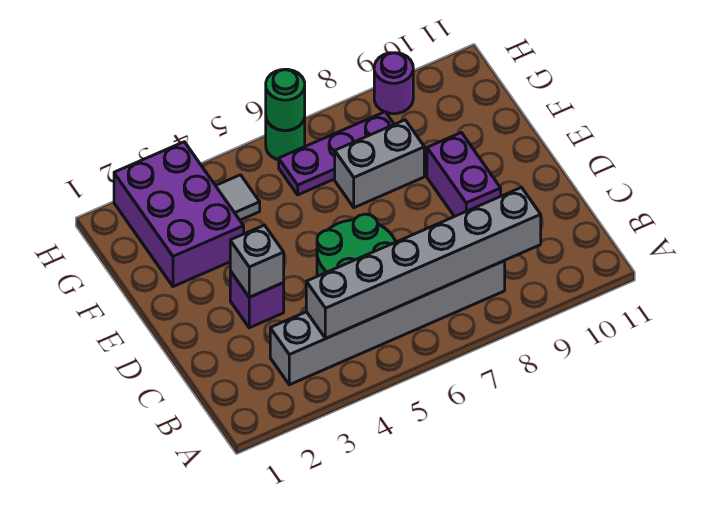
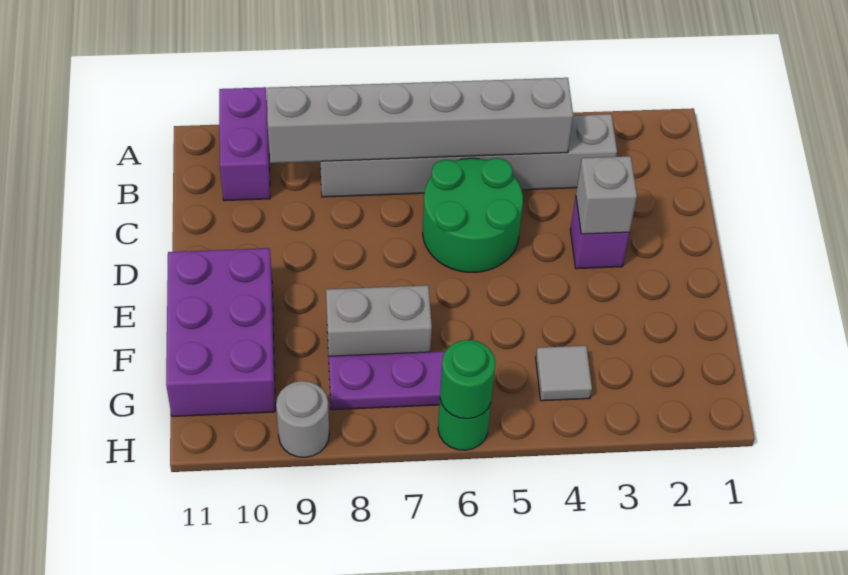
purple brick D9:E9 level 1 -> purple brick A10:B10 level 1
purple brick F2:H3 level 1 -> purple brick E10:G11 level 1
purple round brick H9 level 1 -> grey round brick H9 level 1

